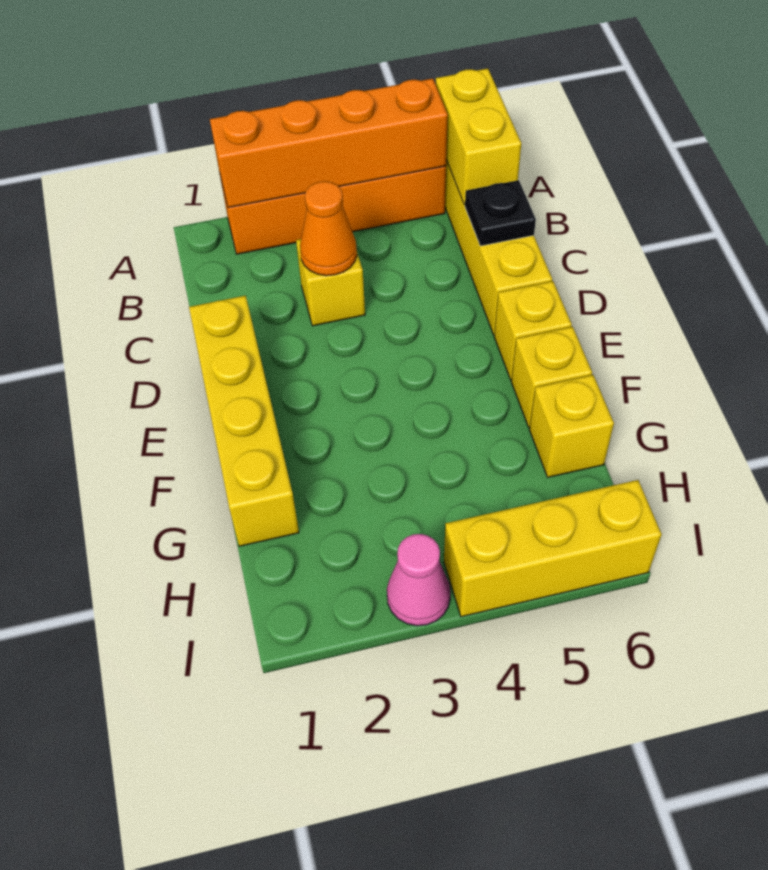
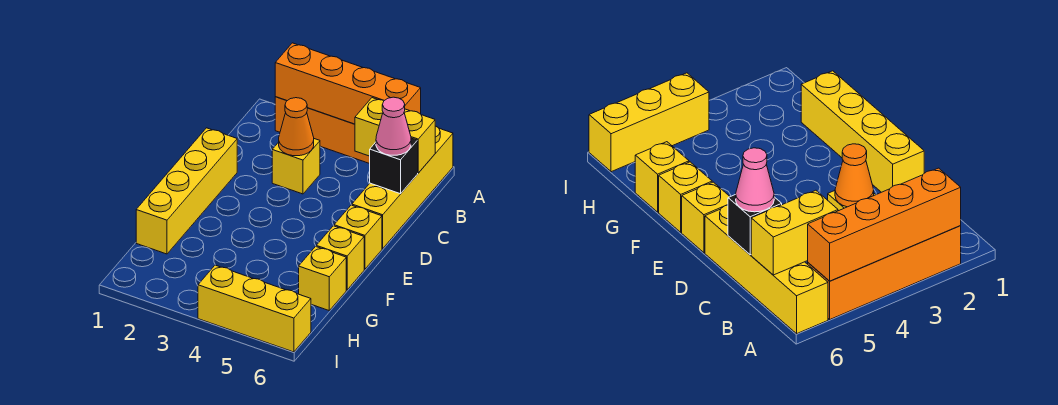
yellow brick A6:B6 level 2 -> yellow brick B5:B6 level 2
black plate C6 level 2 -> black brick C6 level 2
pink cone I3 level 1 -> pink cone C6 level 3

